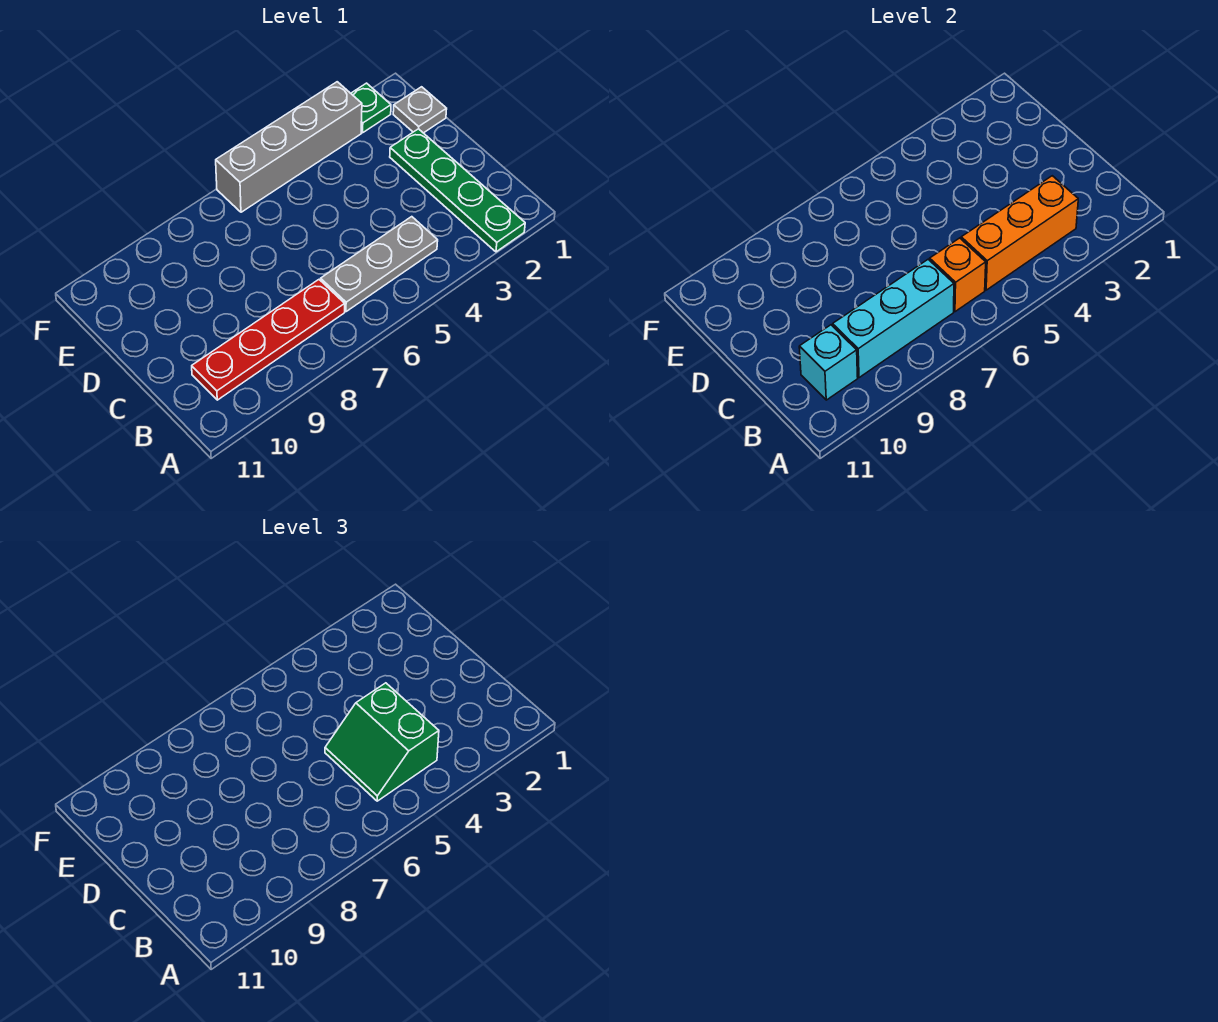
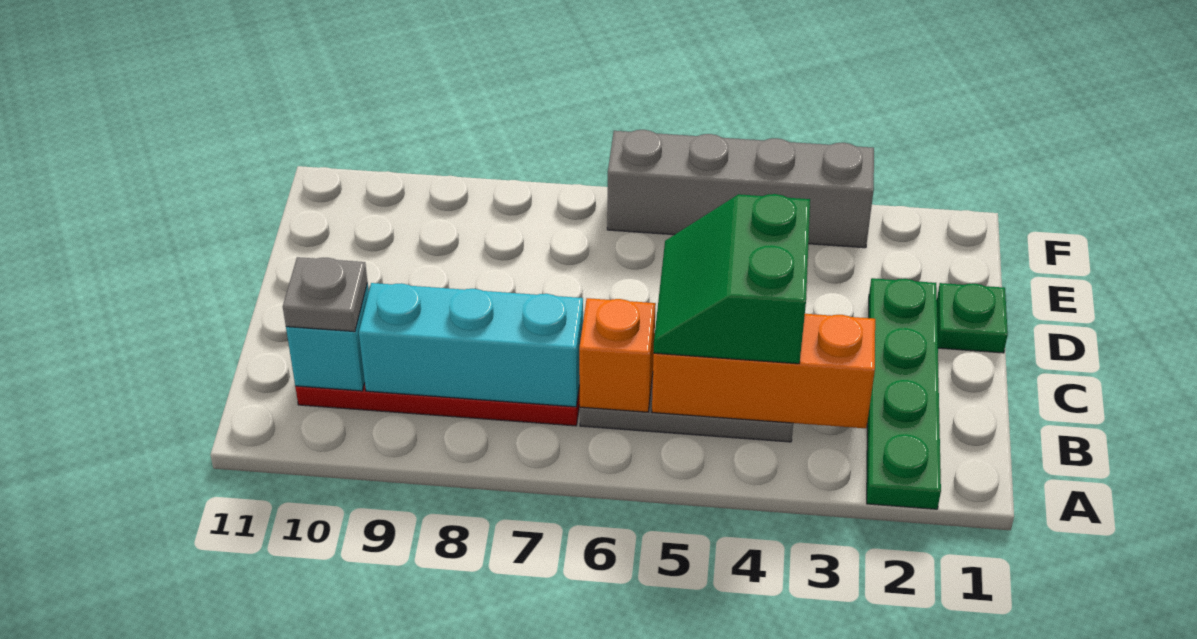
grey plate E1 level 1 -> grey plate B10 level 3
green plate F2 level 1 -> green plate D1 level 1

